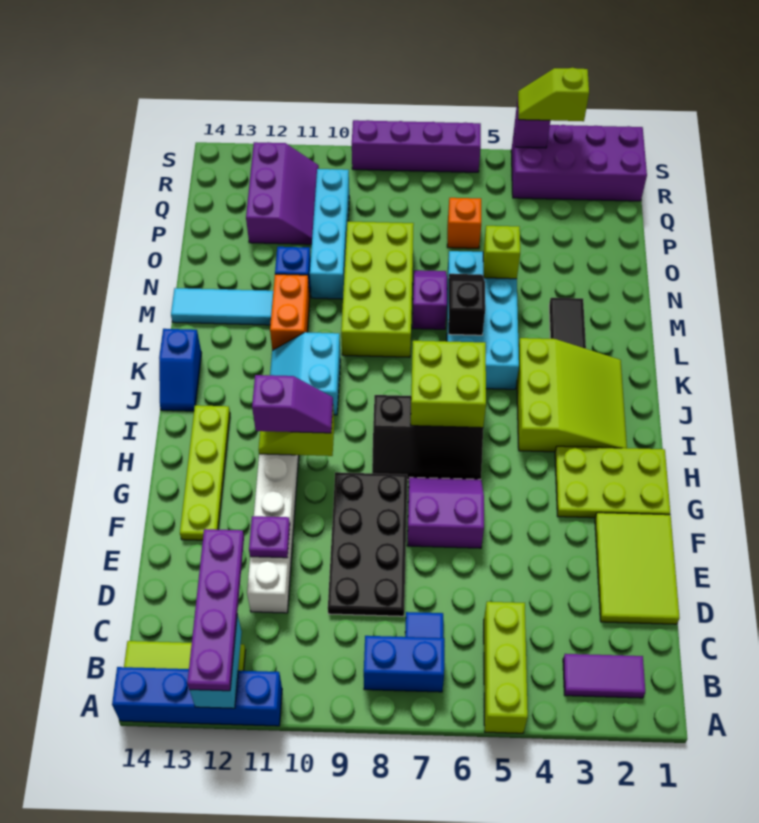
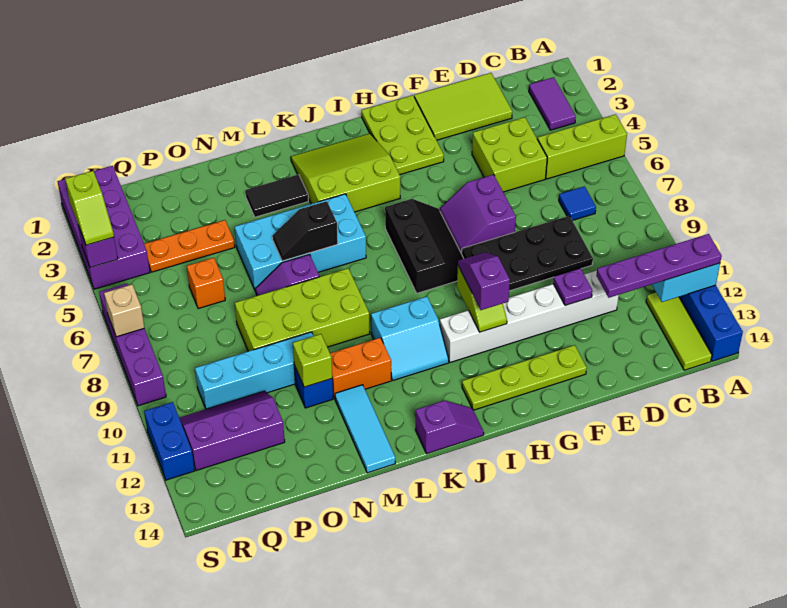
blue brick B7:B8 level 1 -> blue brick S11:S12 level 1
lime brick I6:J7 level 2 -> lime brick D4:E5 level 1
blue slope J14:K14 level 1 top K -> purple slope J14:K14 level 1 top K
lime brick N5 level 2 -> lime brick N11 level 2
none -> orange plate O4:Q4 level 1
none -> tan brick S7 level 2

